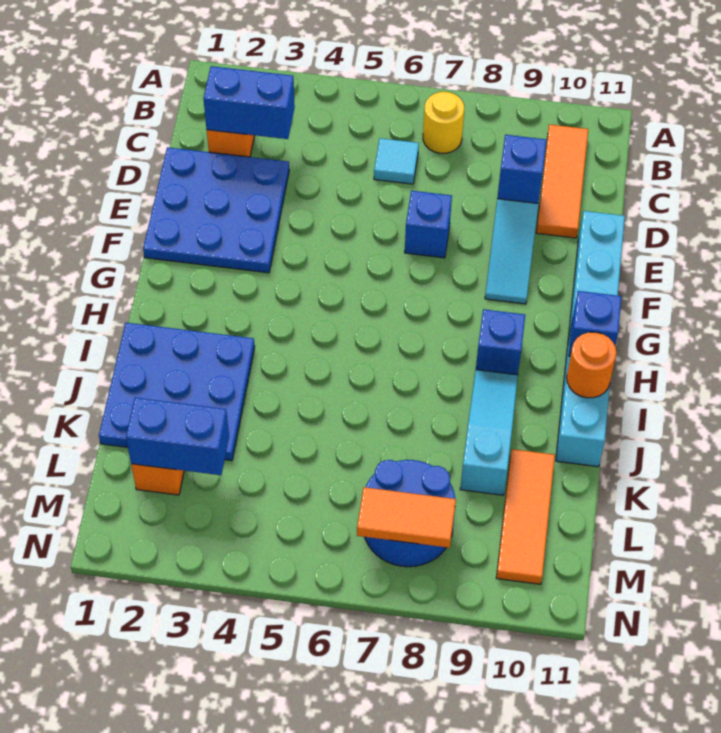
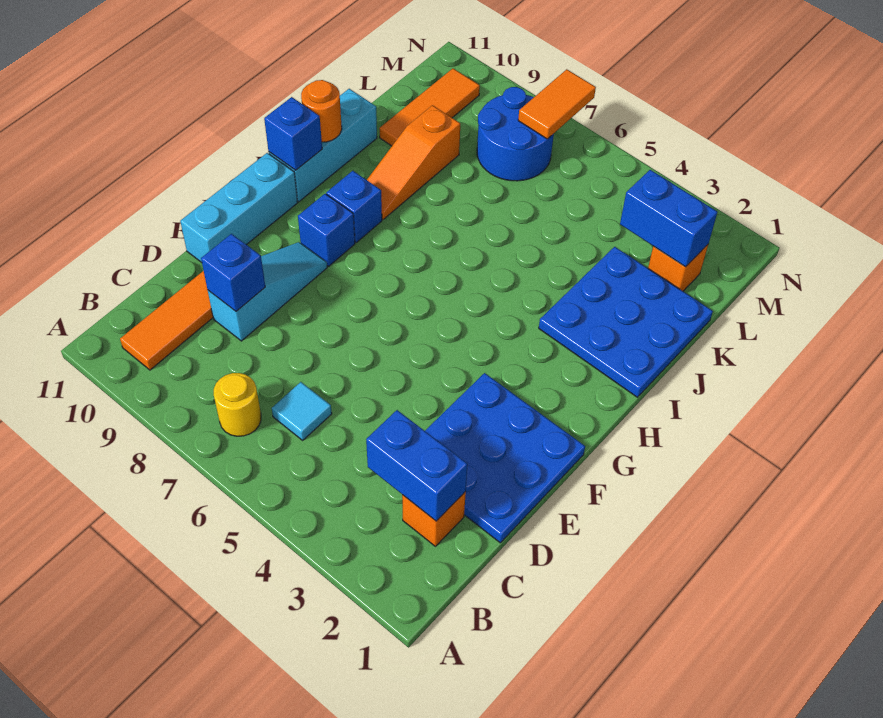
blue brick E7 level 1 -> blue brick G9 level 1
cyan slope I9:K9 level 1 top K -> orange slope I9:K9 level 1 top K
orange tile M7:M8 level 2 -> orange tile M7:N7 level 2

